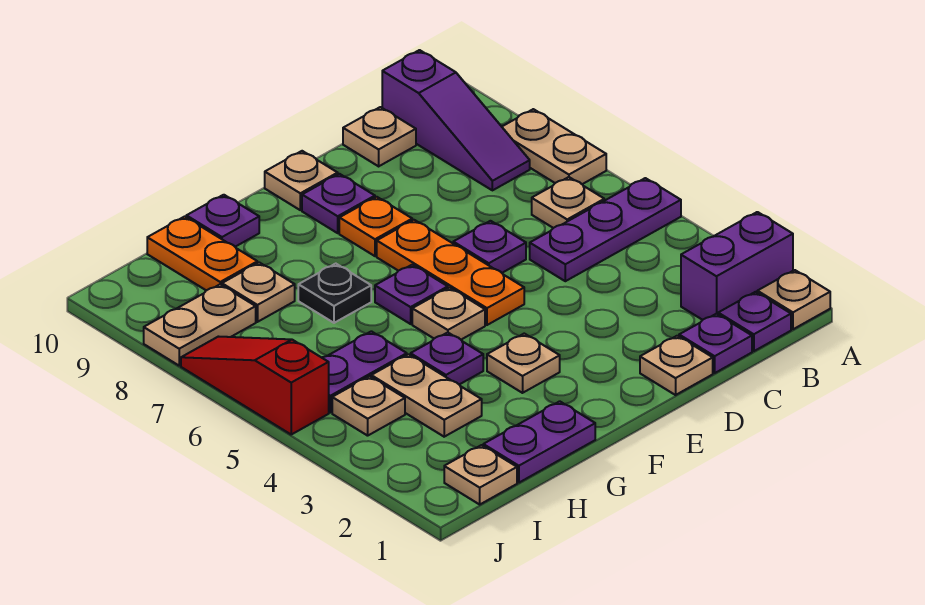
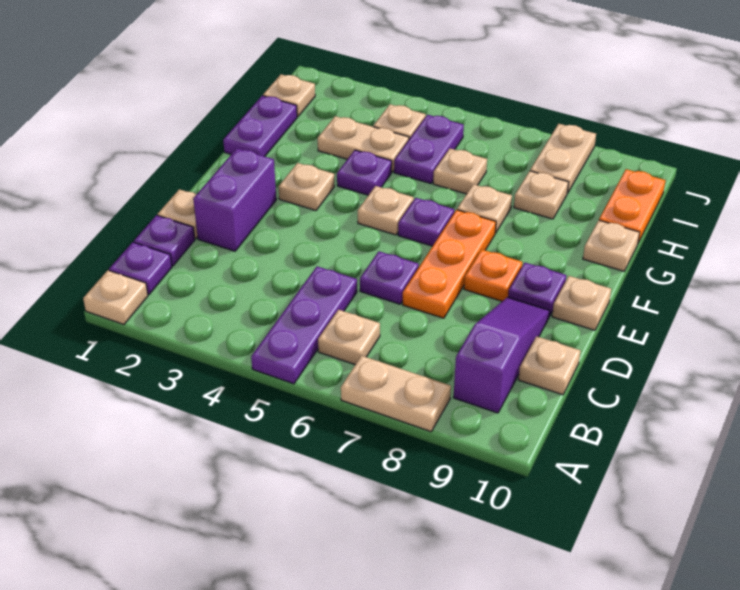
purple brick A2:B2 level 1 -> purple brick D2:E2 level 1
purple slope B8:B10 level 1 top 10 -> purple slope B9:D9 level 1 top B
orange plate E5:E7 level 1 -> orange plate D7:F7 level 1
black plate G7 level 1 -> tan plate G7 level 1
purple plate G10 level 1 -> tan plate G10 level 1
none -> tan plate H6 level 1
orange plate H9:H10 level 1 -> orange plate H10:I10 level 1
red slope J5:J7 level 1 top 5 -> none

